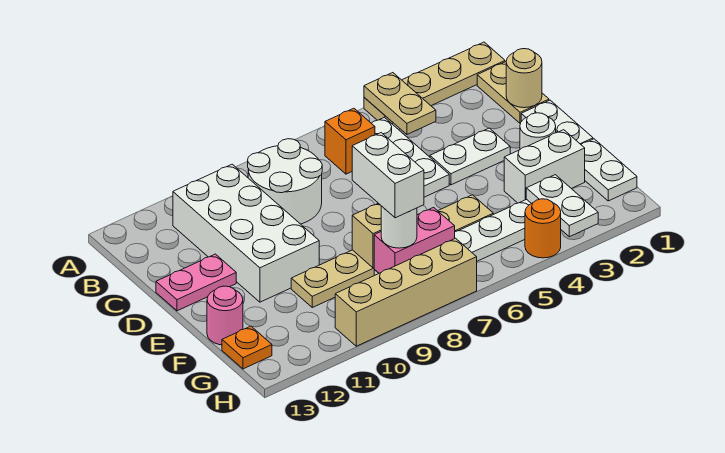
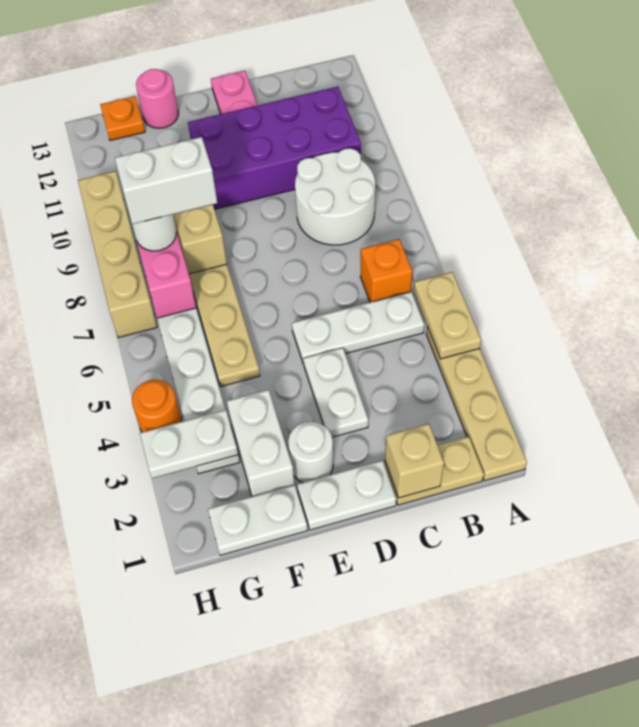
tan plate A4:B4 level 2 -> tan plate A4:A5 level 2
white brick B10:E11 level 1 -> purple brick B10:E11 level 1
tan round brick C1 level 2 -> tan brick C1 level 2

